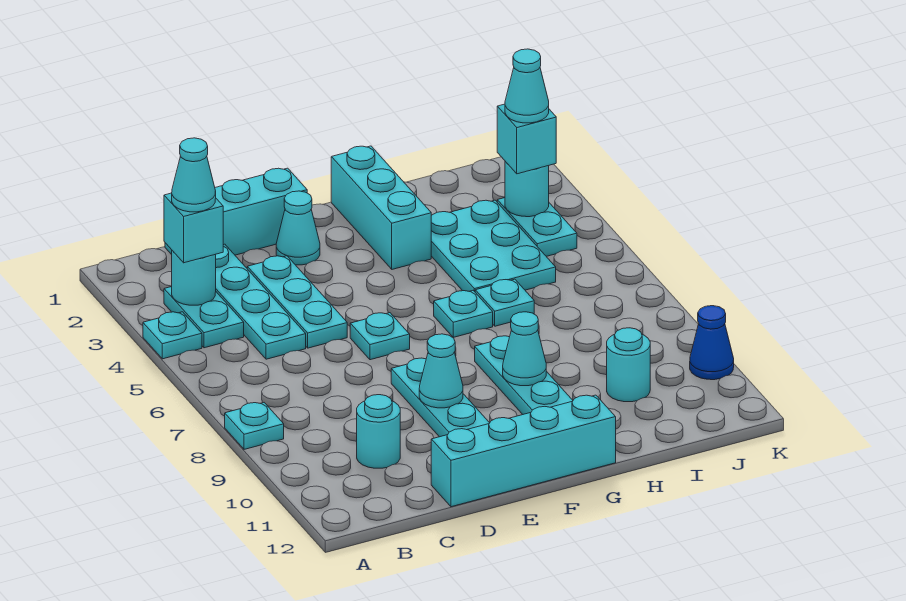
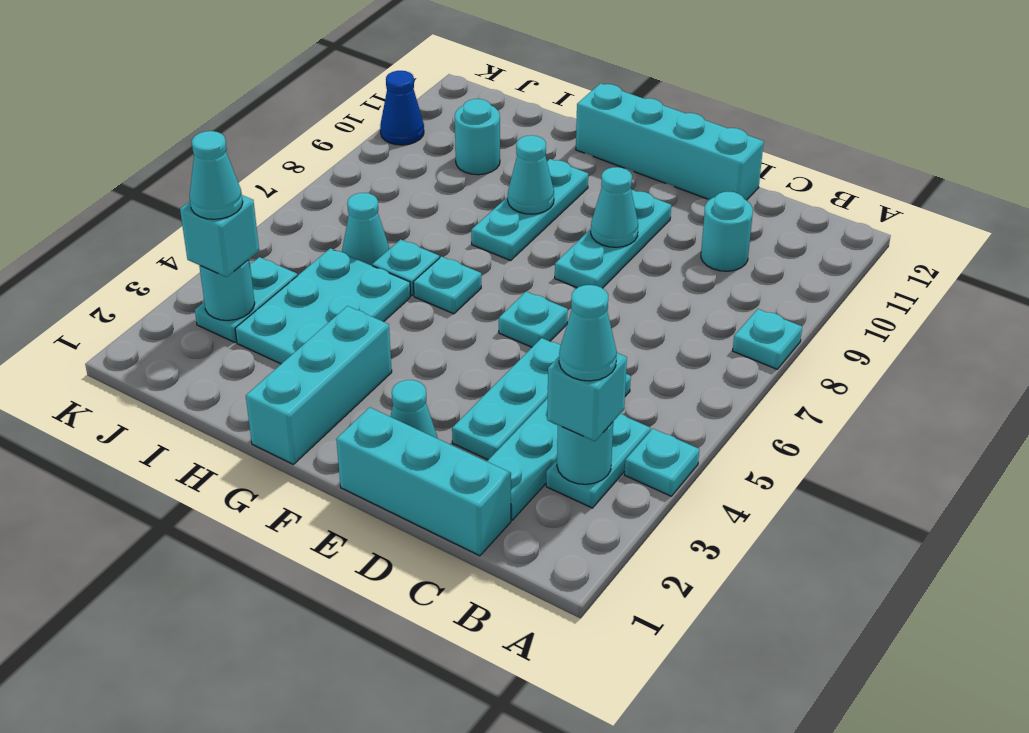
none -> cyan cone I6 level 1

